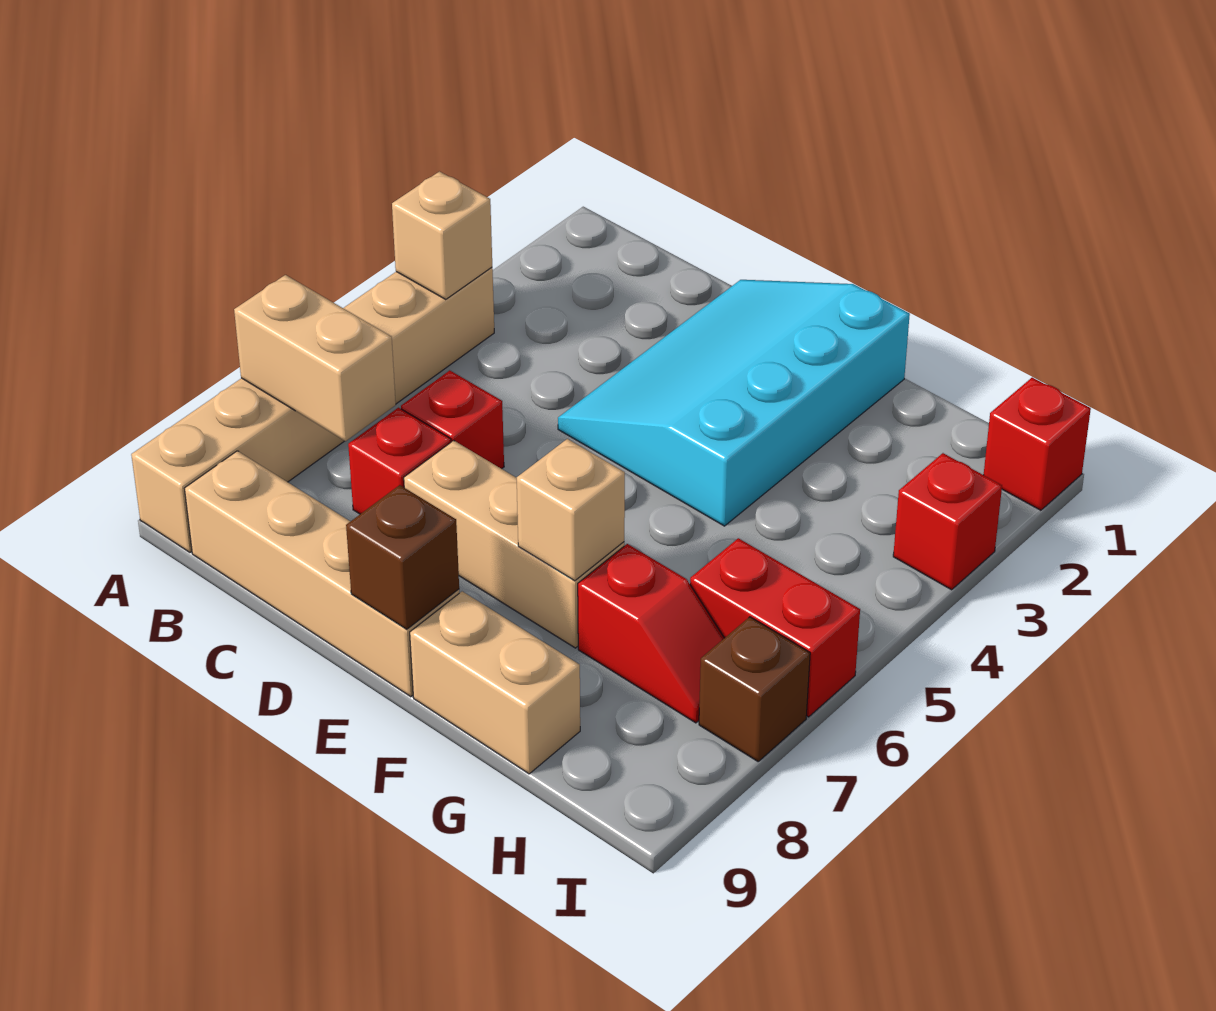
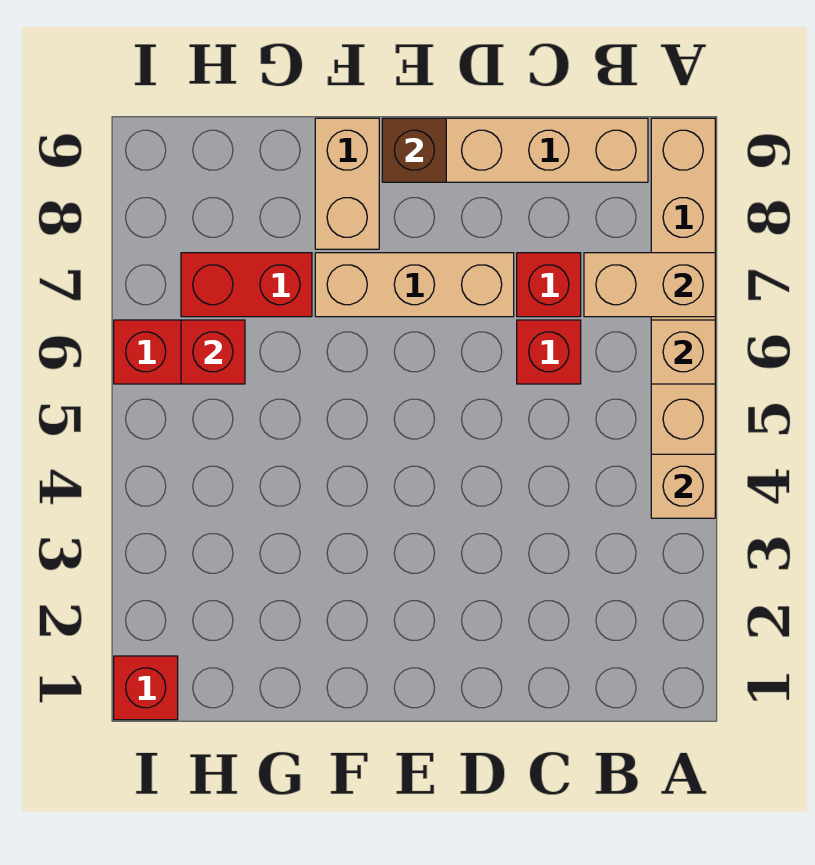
cyan slope D1:F4 level 1 top F -> none
tan brick F7 level 2 -> tan brick A6 level 2
tan brick F9:G9 level 1 -> tan brick F8:F9 level 1
red slope G7:H7 level 1 top G -> red brick G7:H7 level 1
red brick I3 level 1 -> red brick H6 level 2
brown brick I7 level 1 -> none

